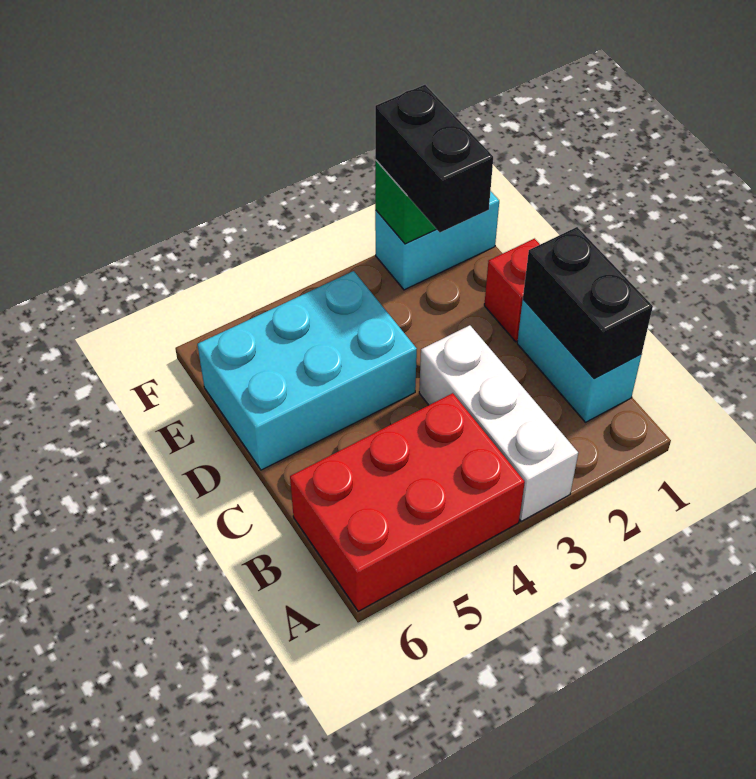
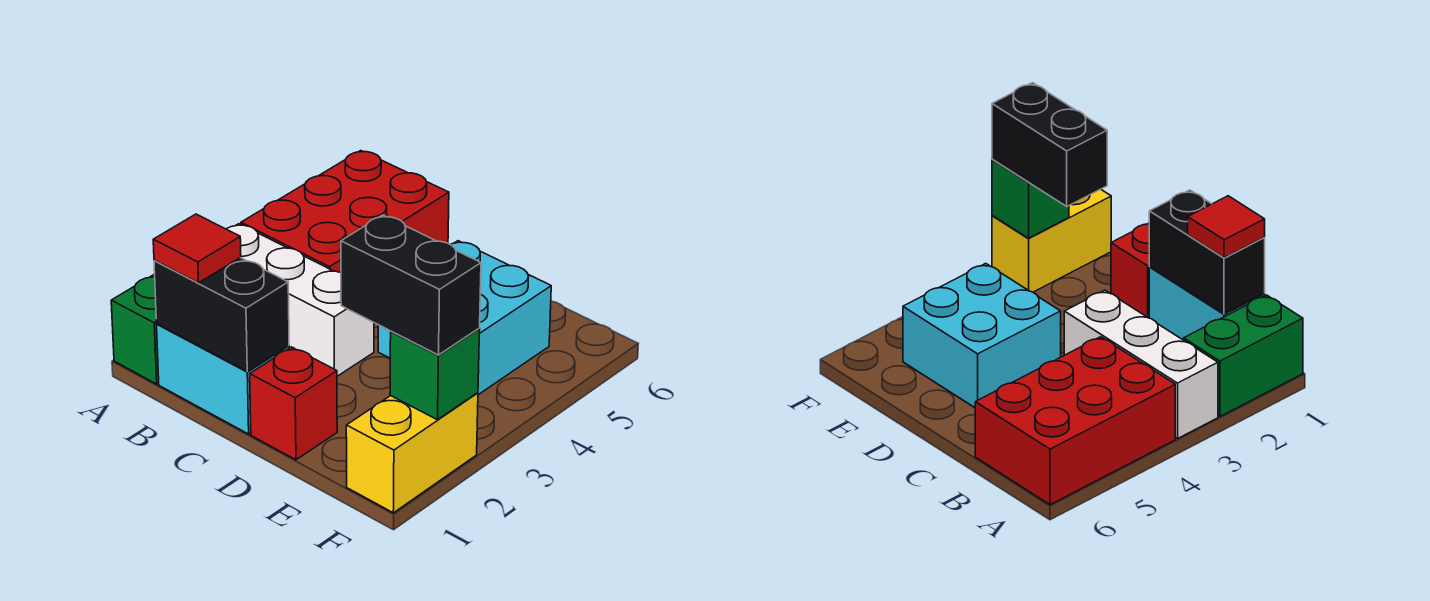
none -> green brick A1:A2 level 1
none -> red tile B1 level 3
cyan brick D4:E6 level 1 -> cyan brick D4:E5 level 1
cyan brick F1:F2 level 1 -> yellow brick F1:F2 level 1

